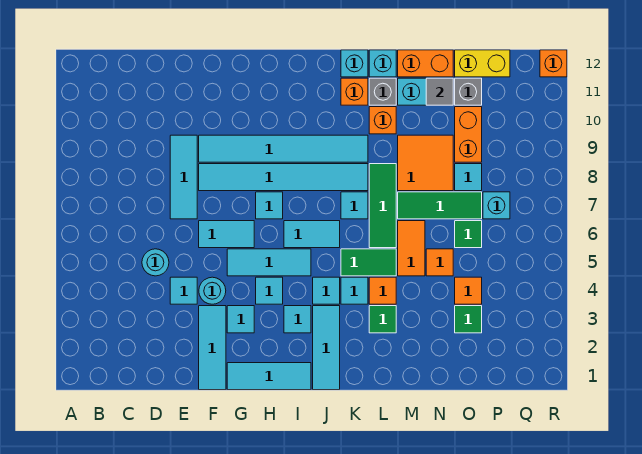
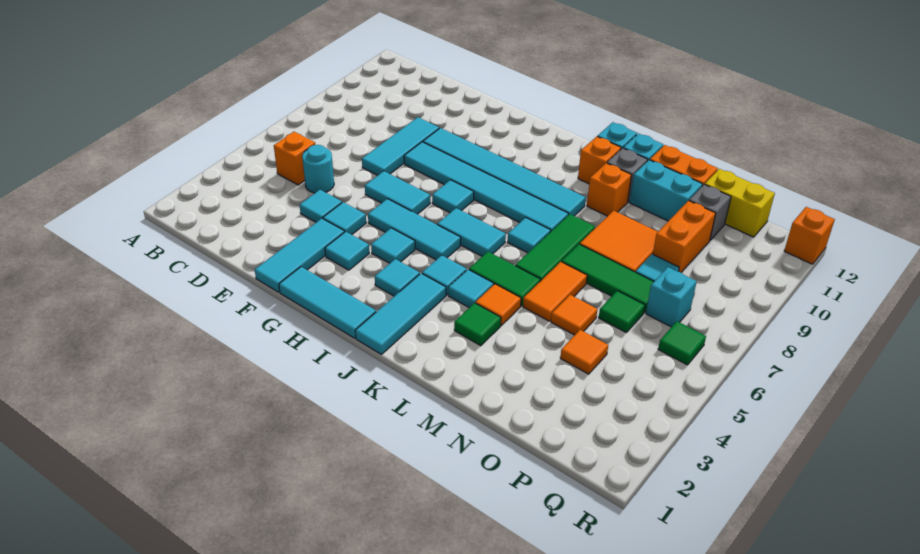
none -> orange brick C5 level 1
cyan round brick F4 level 1 -> cyan tile F4 level 1
grey tile N11 level 2 -> none
green tile O3 level 1 -> green tile Q6 level 1

